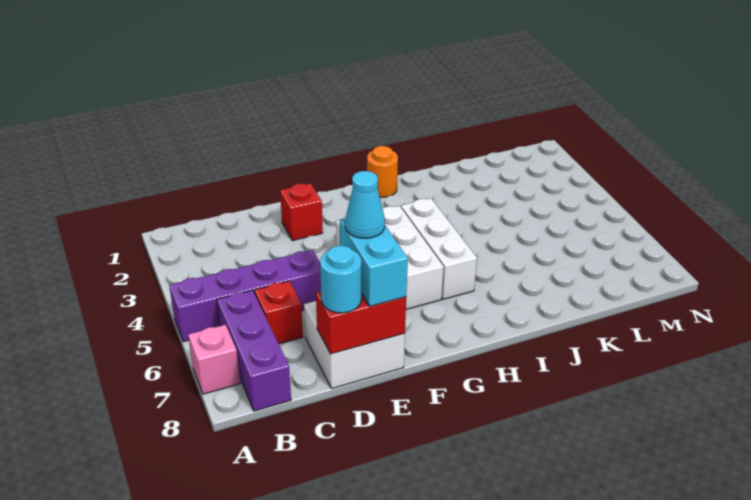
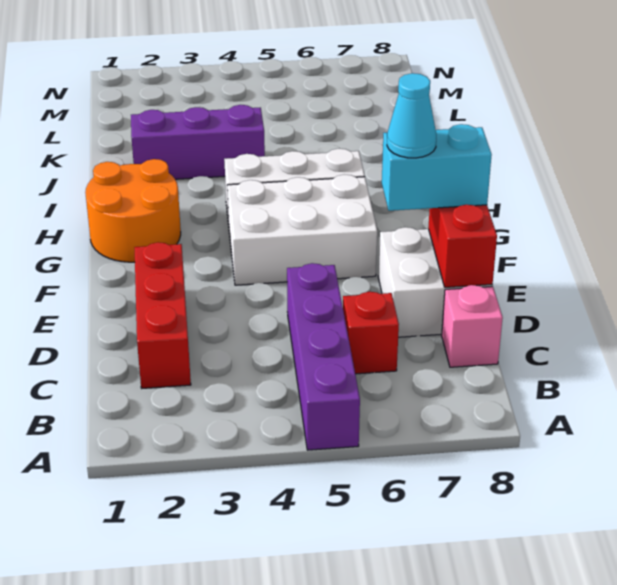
pink brick A7 level 1 -> pink brick C8 level 1
purple brick B6:B8 level 1 -> purple brick J2:J4 level 1
cyan round brick D8 level 3 -> none
red brick E2 level 1 -> red brick C2:E2 level 1
orange round brick H1 level 1 -> orange round brick G1:H2 level 1

